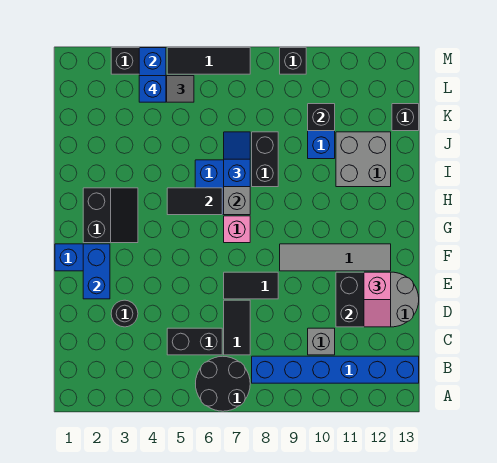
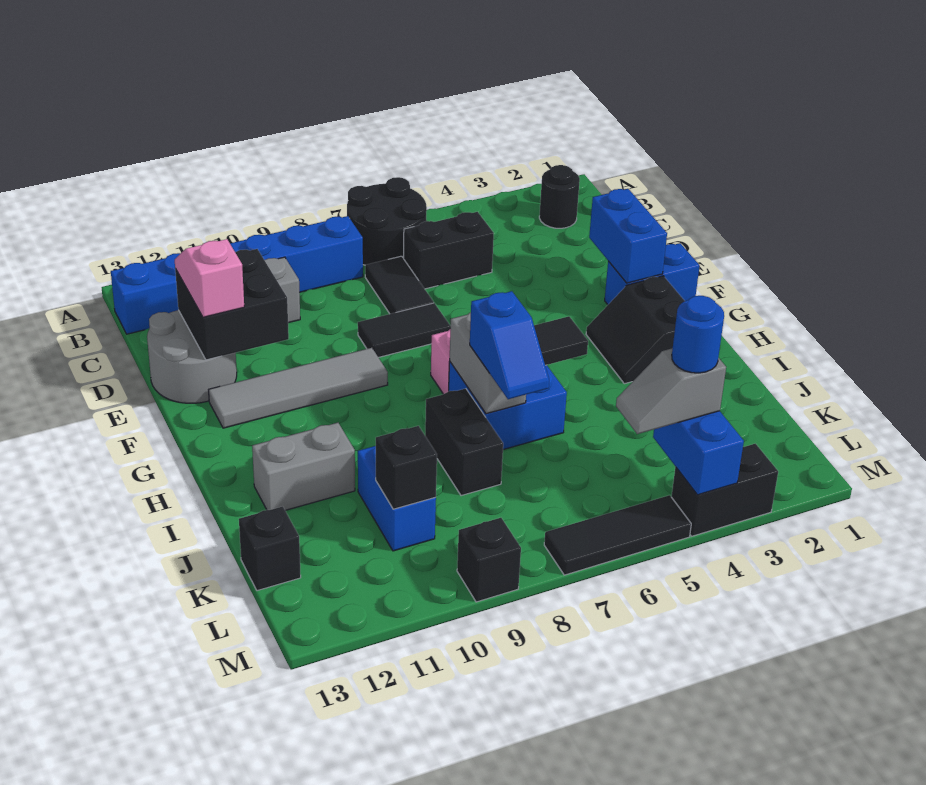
black round brick D3 level 1 -> black round brick B2 level 1
grey brick I11:J12 level 1 -> grey brick I11:I12 level 1
blue brick L4 level 4 -> blue round brick L4 level 4

